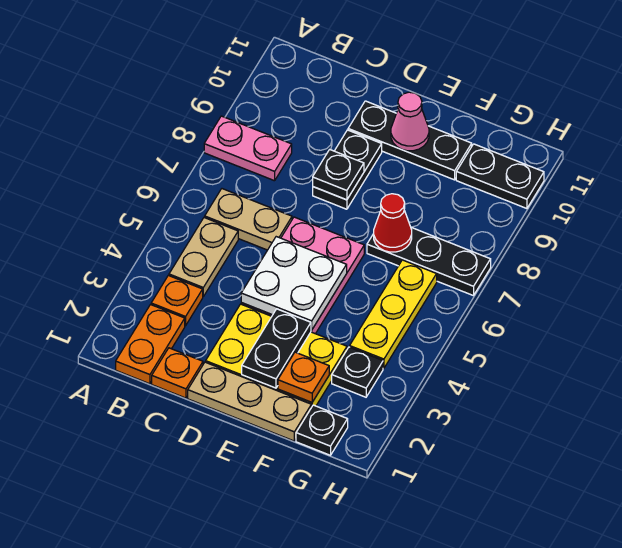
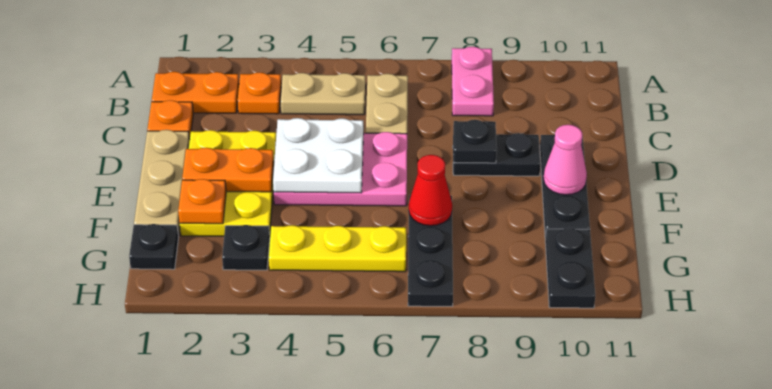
black plate E2:E3 level 2 -> orange plate E2:E3 level 2

